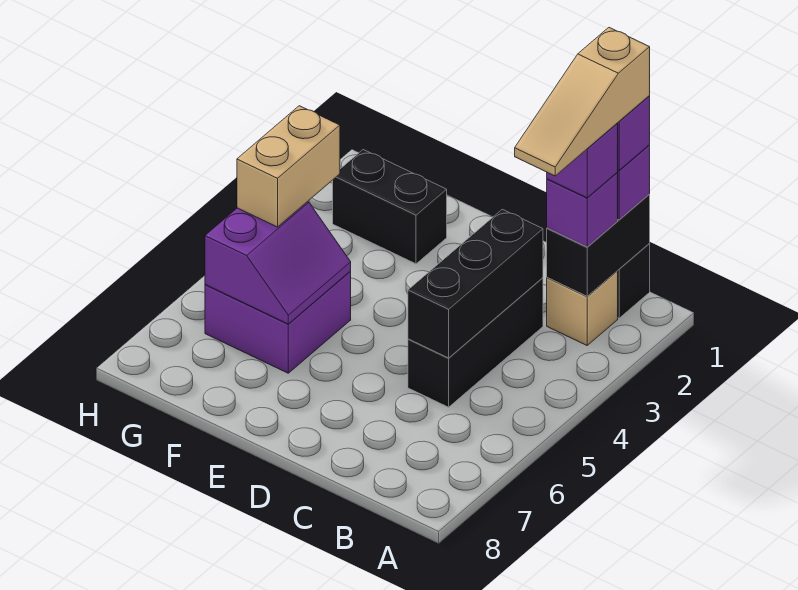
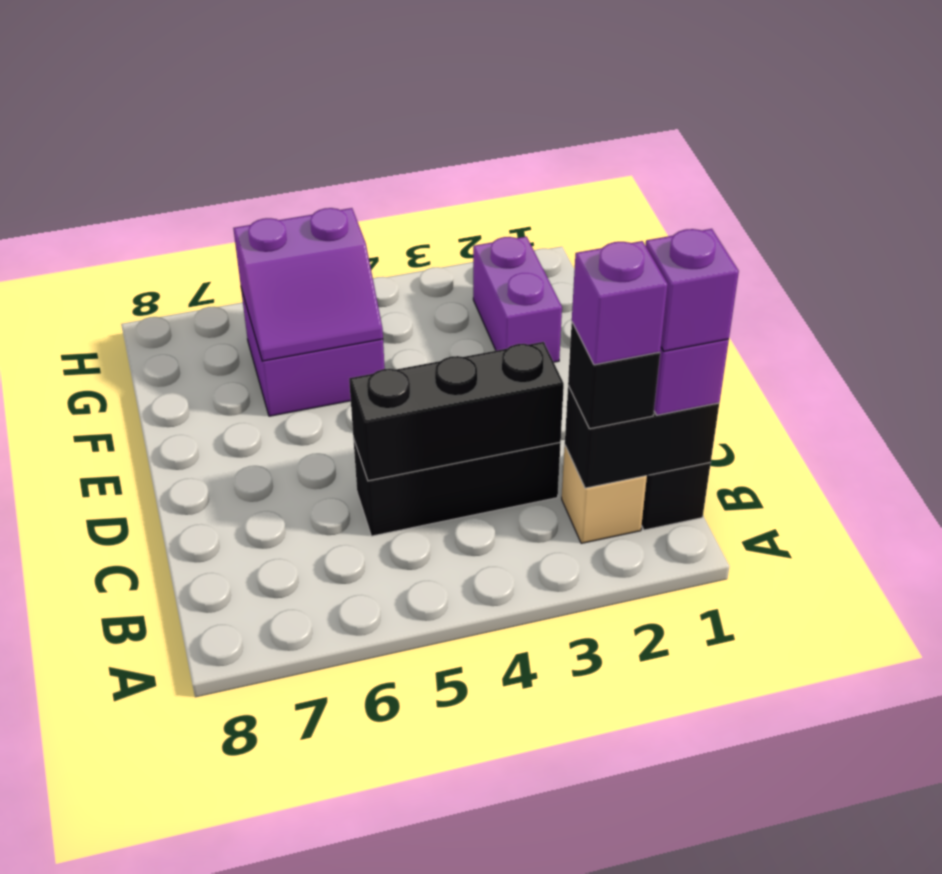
tan slope B1:B3 level 5 top 1 -> none
purple brick B2 level 3 -> black brick B2 level 3
black brick F2:G2 level 1 -> purple brick F2:G2 level 1
tan brick G4:G5 level 3 -> none

